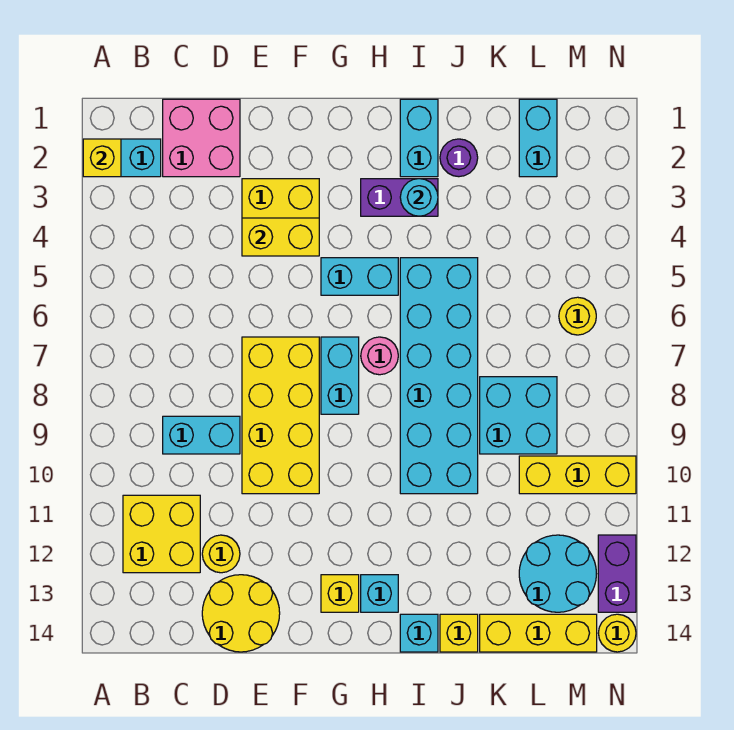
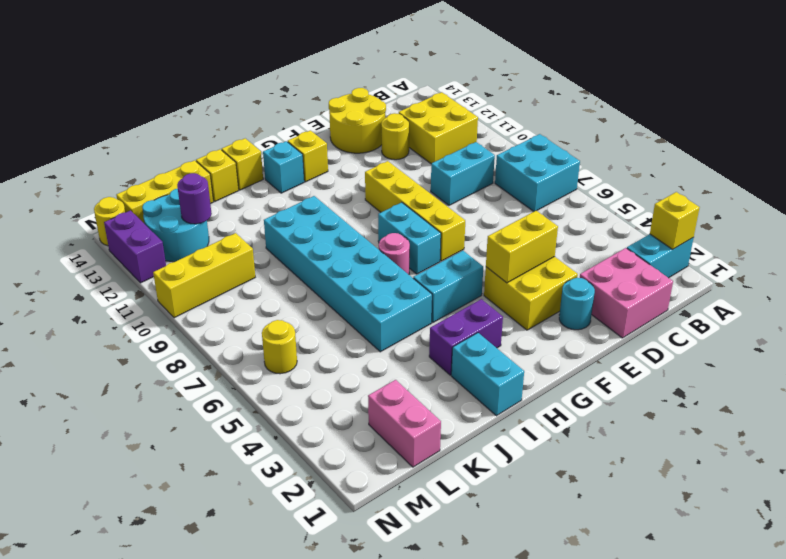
yellow brick E7:F10 level 1 -> yellow brick F7:F10 level 1
cyan round brick I3 level 2 -> cyan round brick E2 level 1
cyan brick I14 level 1 -> yellow brick I14 level 1
purple round brick J2 level 1 -> purple round brick L12 level 2
cyan brick K8:L9 level 1 -> cyan brick A7:B8 level 1
cyan brick L1:L2 level 1 -> pink brick L1:L2 level 1

